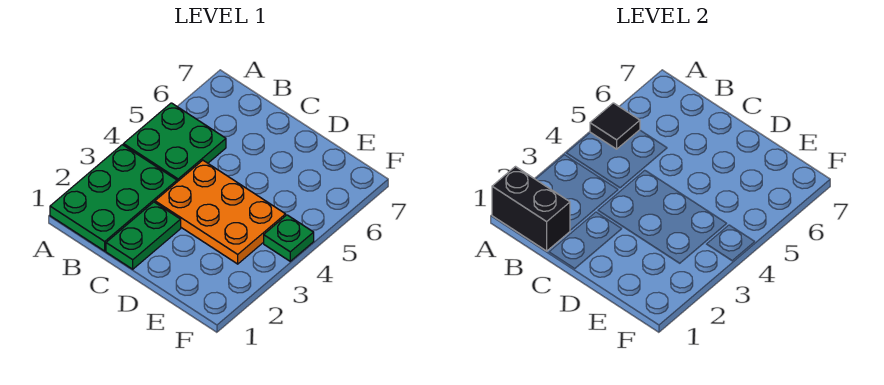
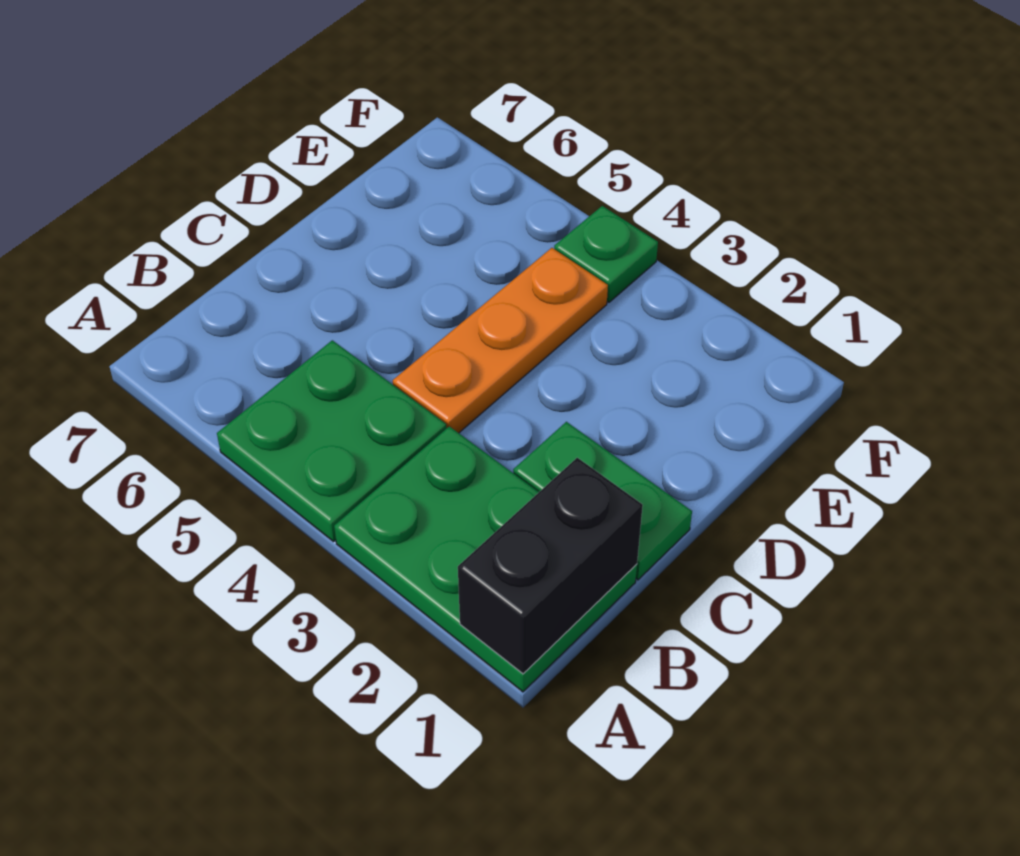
black tile A5 level 2 -> none
orange plate C3:E4 level 1 -> orange plate C4:E4 level 1

